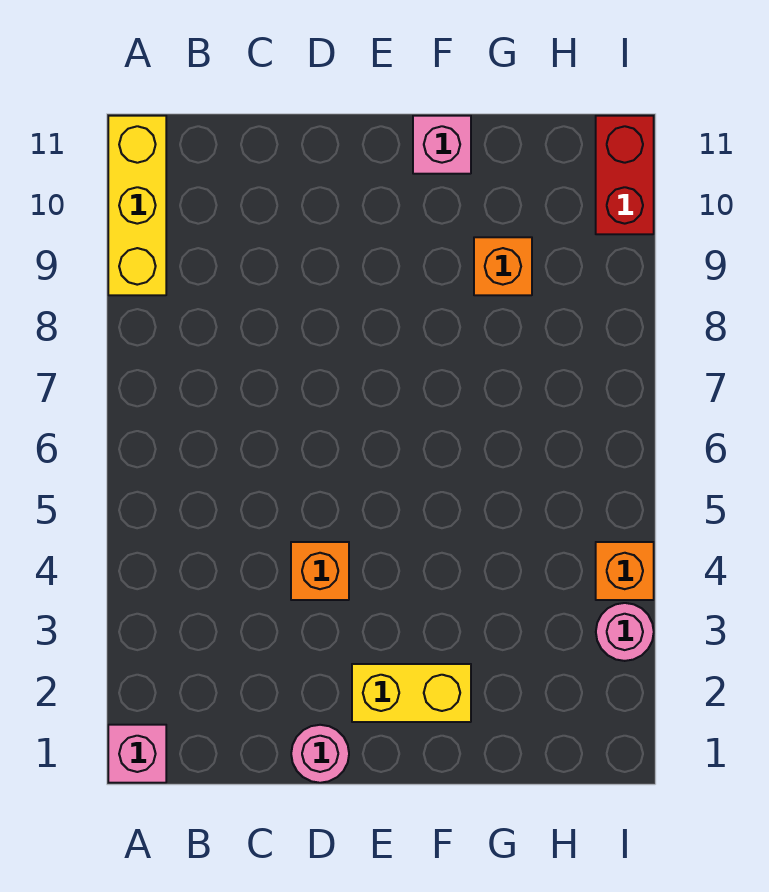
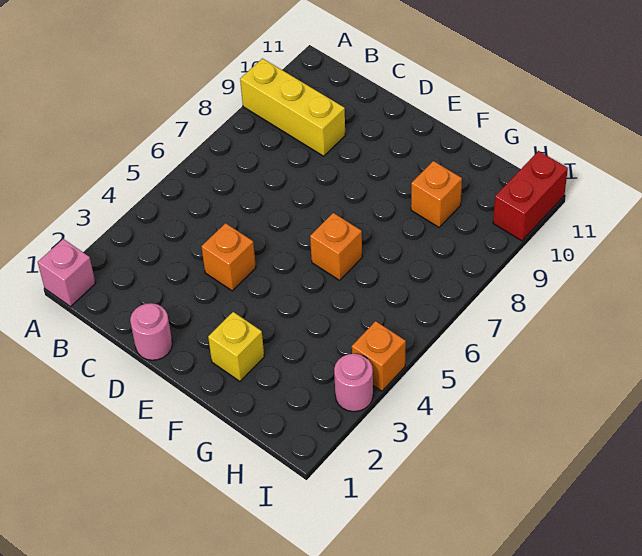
yellow brick A9:A11 level 1 -> yellow brick A9:C9 level 1
yellow brick E2:F2 level 1 -> yellow brick F2 level 1
none -> orange brick F6 level 1
pink brick F11 level 1 -> none

